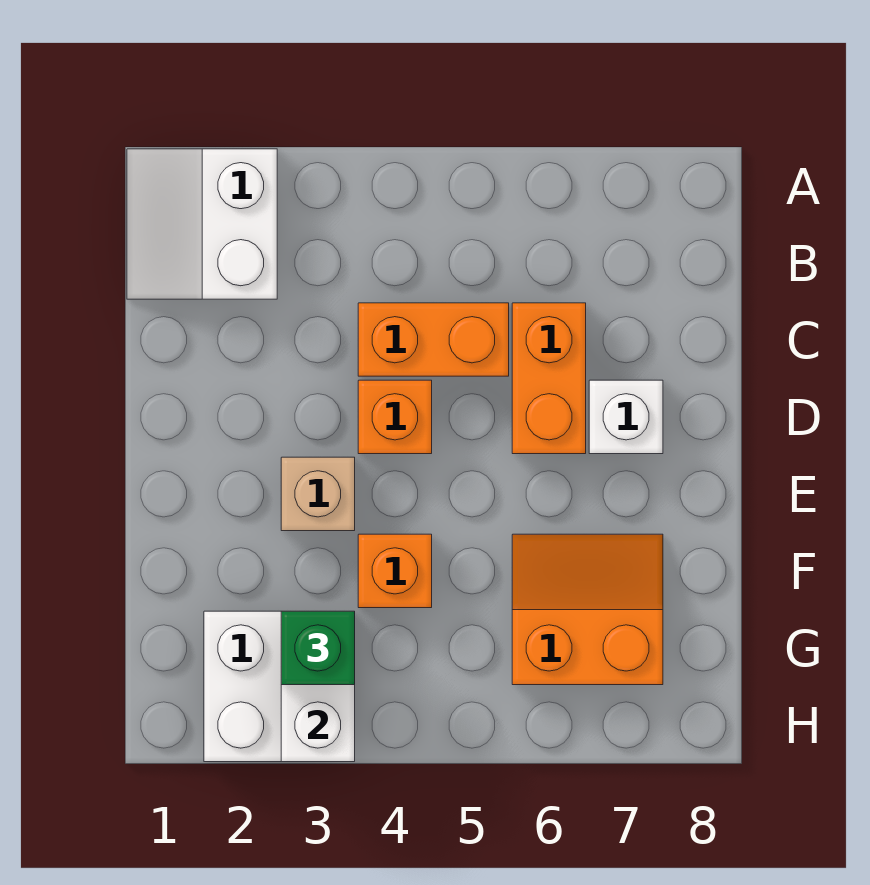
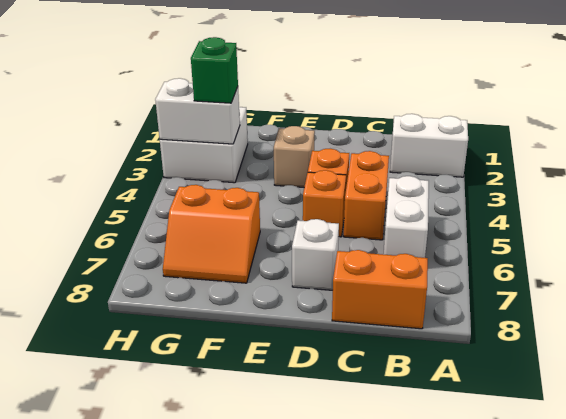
none -> white brick B5:B6 level 1
orange brick C6:D6 level 1 -> orange brick B8:C8 level 1
orange brick F4 level 1 -> orange brick D5 level 1
orange slope F6:G7 level 1 top G -> orange slope F6:G7 level 1 top 6

